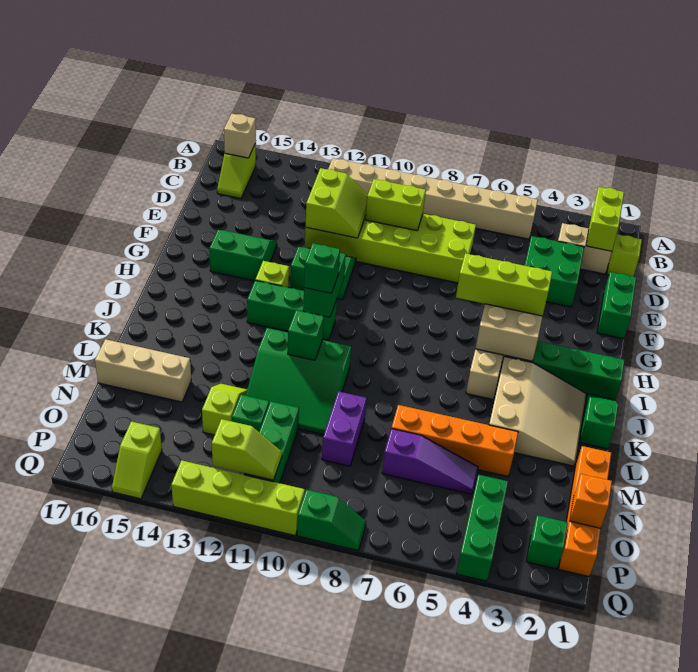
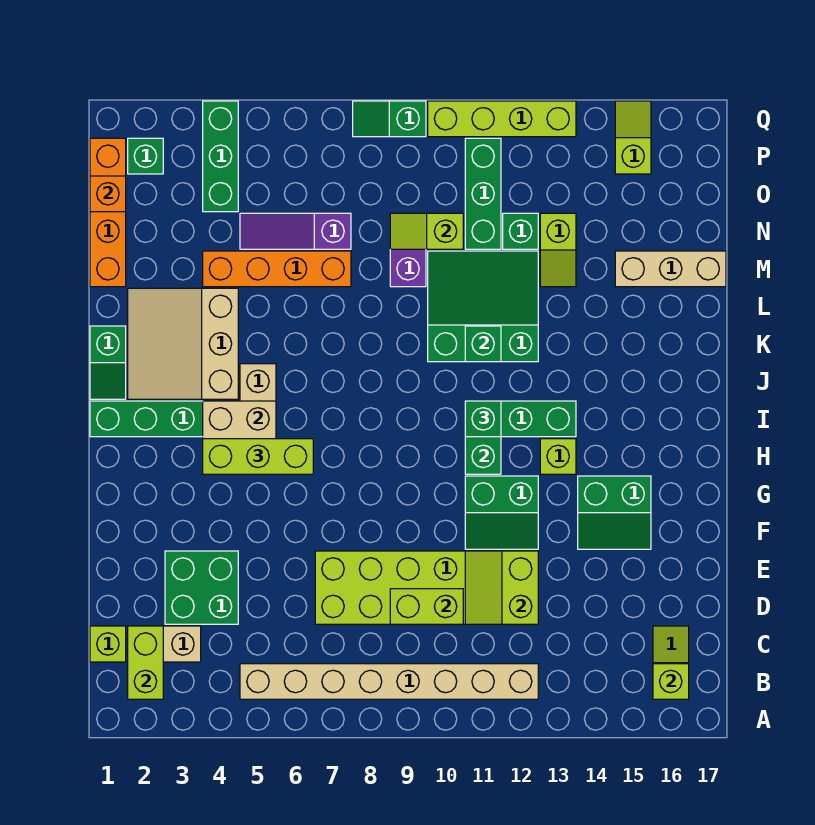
tan brick B16 level 2 -> lime brick B16 level 2
green brick E1:F1 level 1 -> none
lime slope P11:P12 level 2 top 12 -> lime slope N9:N10 level 2 top 10

